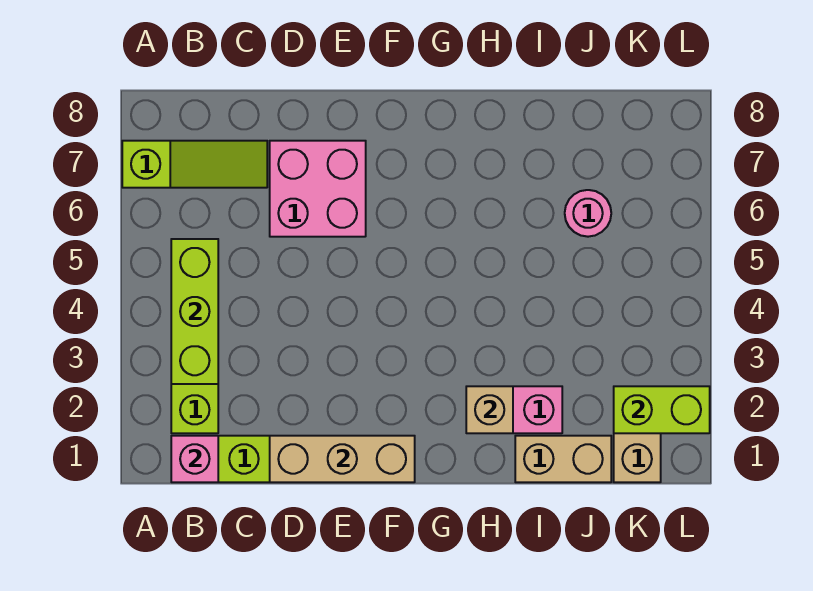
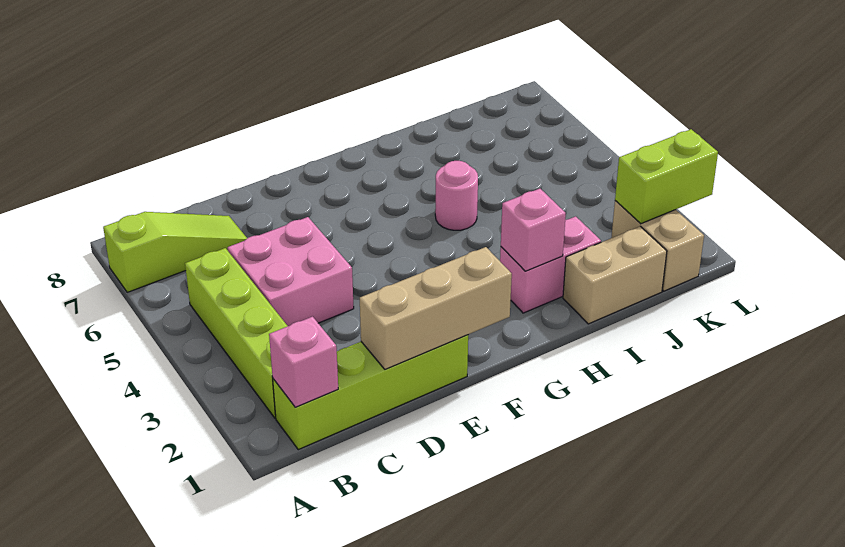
lime brick B3:B5 level 2 -> none
pink brick D6:E7 level 1 -> pink brick C4:D5 level 1
tan brick H2 level 2 -> pink brick H2 level 2
pink round brick J6 level 1 -> pink round brick H5 level 1

